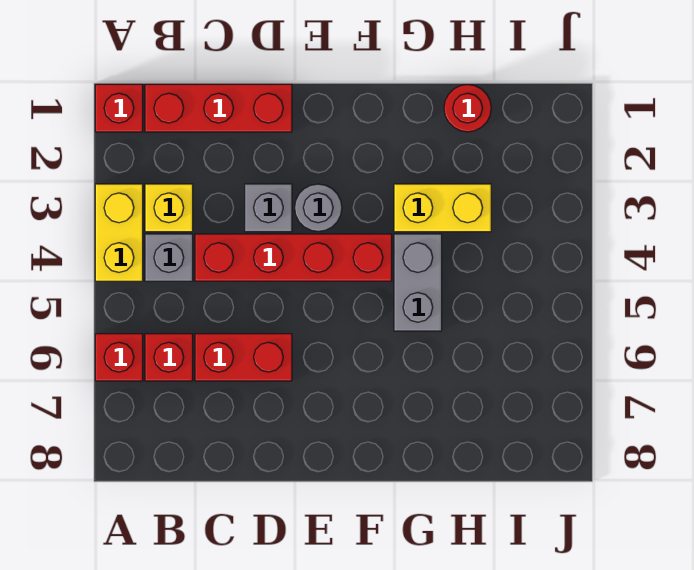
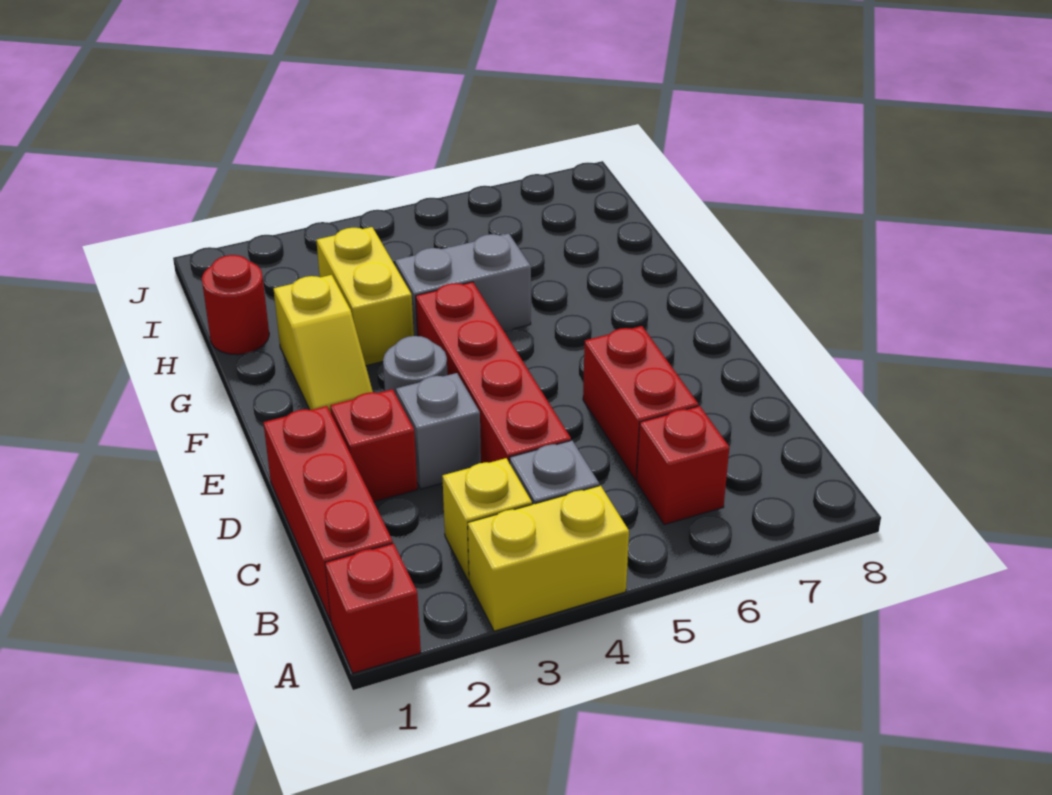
red brick A6 level 1 -> red brick D2 level 1
none -> yellow slope F2:G2 level 1 top G

